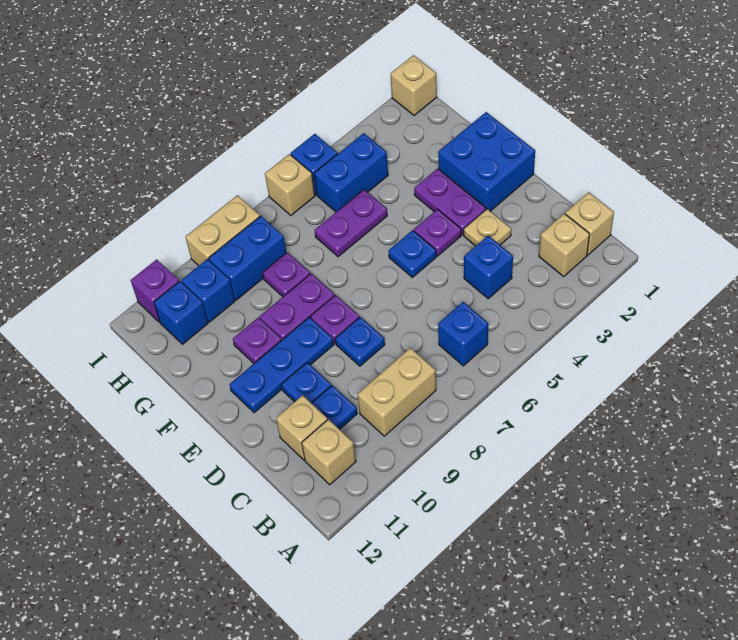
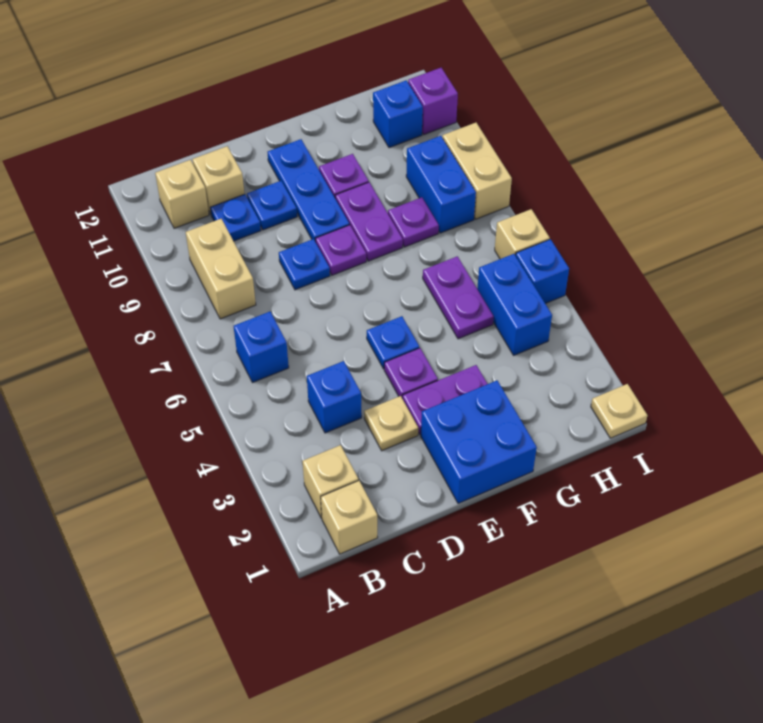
blue brick H10 level 1 -> none
tan brick I1 level 1 -> tan plate I1 level 1

